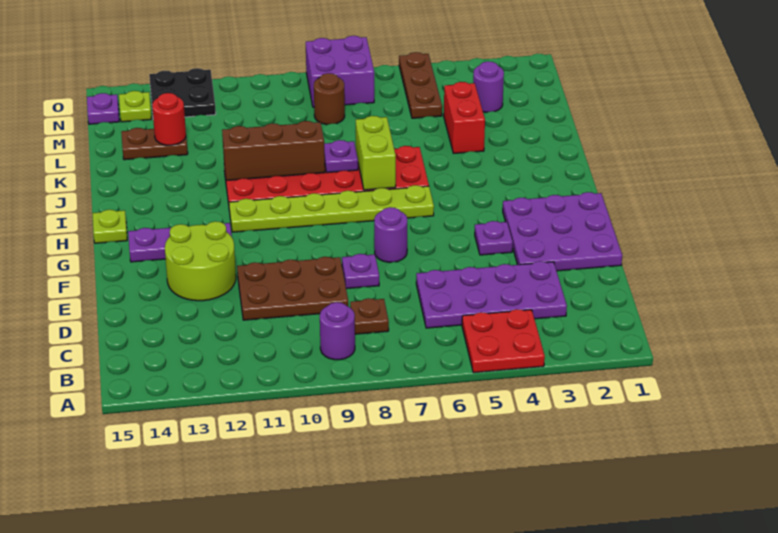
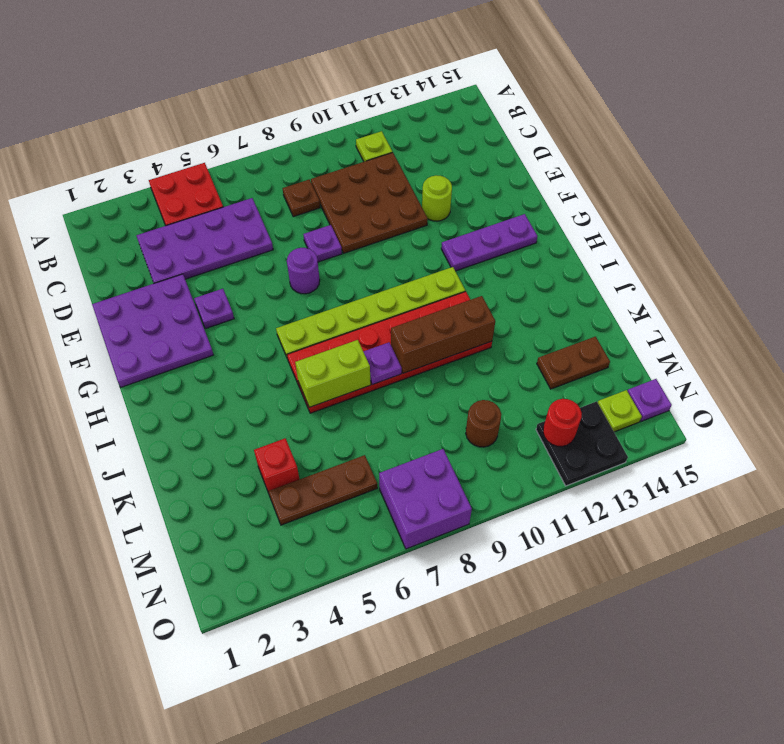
purple round brick B9 level 1 -> none
brown plate D9:E11 level 1 -> brown plate C9:E11 level 1
lime round brick E12:F13 level 1 -> lime round brick E12 level 1
lime plate H15 level 1 -> lime plate B11 level 1
lime brick I7:J7 level 2 -> lime brick J6:J7 level 2
red brick K4:L4 level 1 -> red brick L4 level 1
red round brick L13 level 2 -> red round brick N12 level 2
purple round brick M3 level 1 -> none
brown plate M5:O5 level 1 -> brown plate M4:M6 level 1
brown round brick M8 level 1 -> brown round brick M10 level 1

